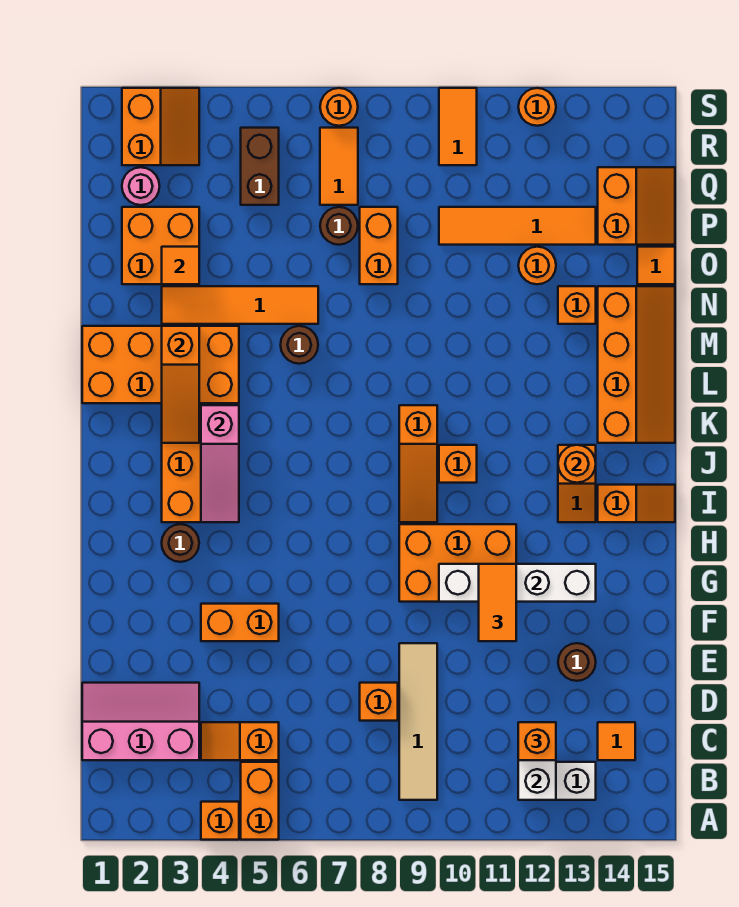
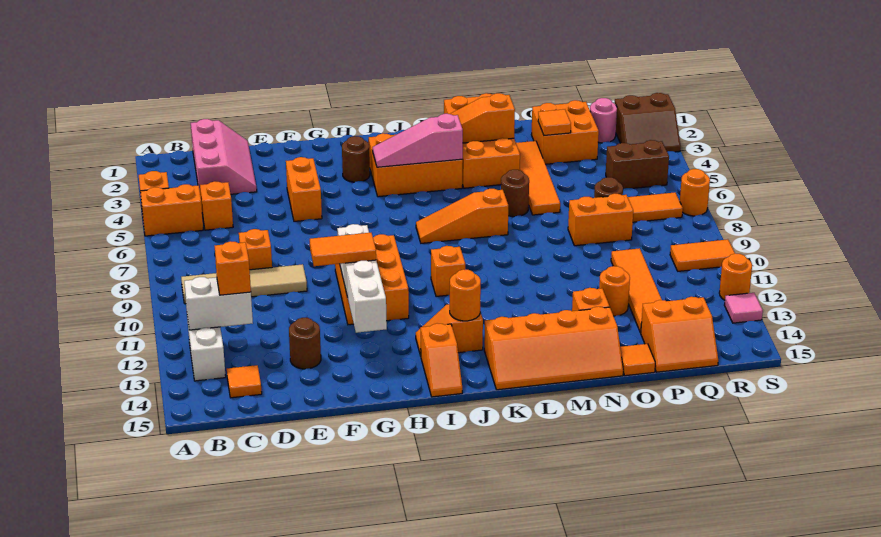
orange slope I9:K9 level 1 top K -> orange slope J7:L7 level 1 top L
orange slope R2:S3 level 1 top 2 -> brown slope R2:S3 level 1 top 2
none -> pink tile S13 level 1

